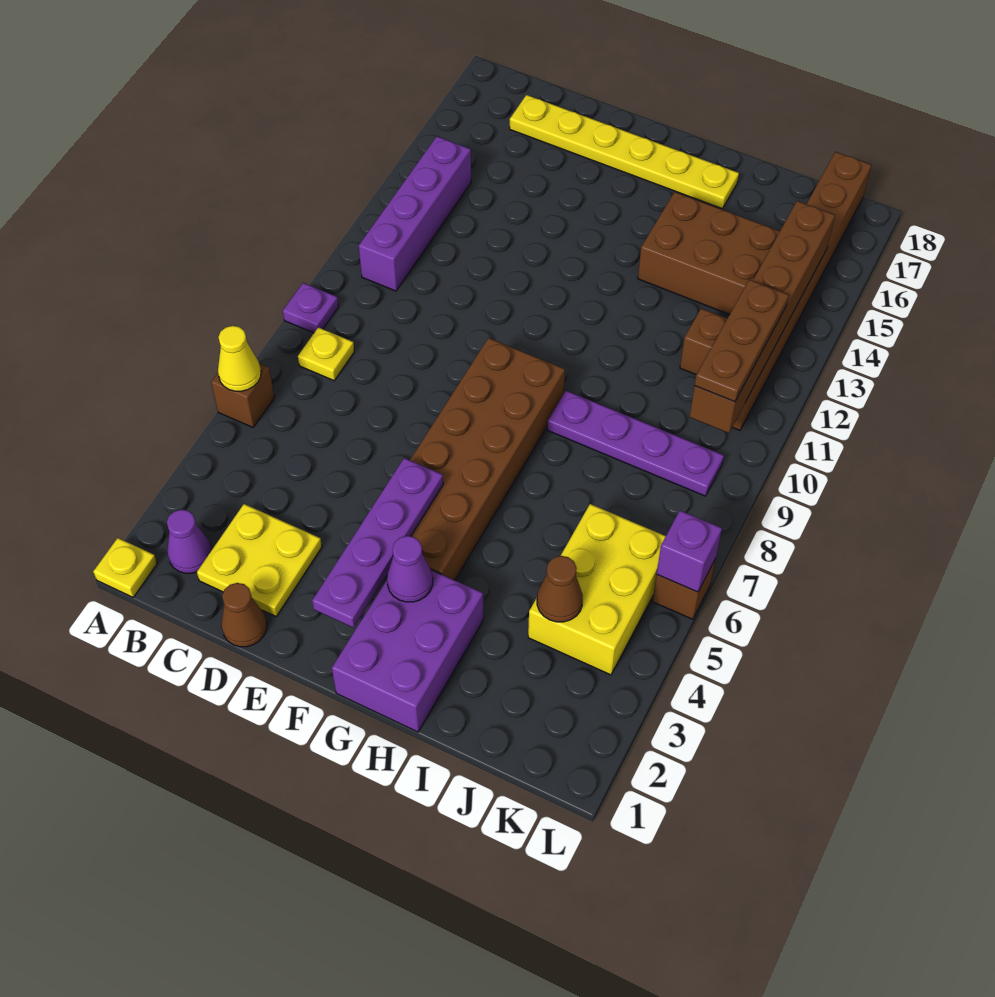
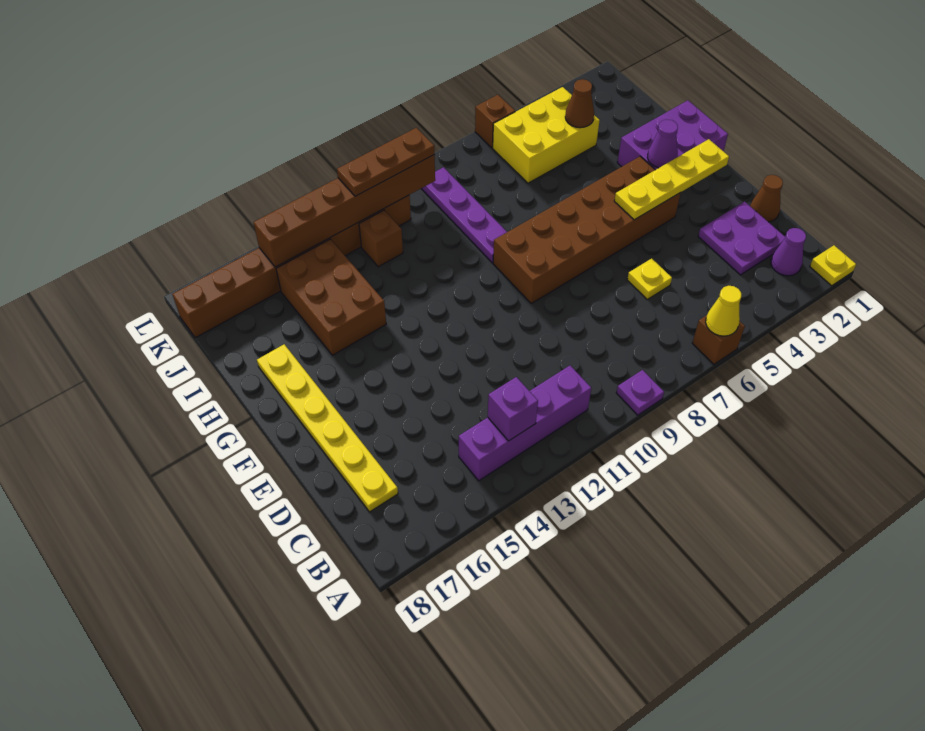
yellow plate B8 level 1 -> yellow plate D6 level 1
yellow plate C2:D3 level 1 -> purple plate C2:D3 level 1
purple plate F2:F5 level 2 -> yellow plate F2:F5 level 2
purple brick L6 level 2 -> purple brick B13 level 2

